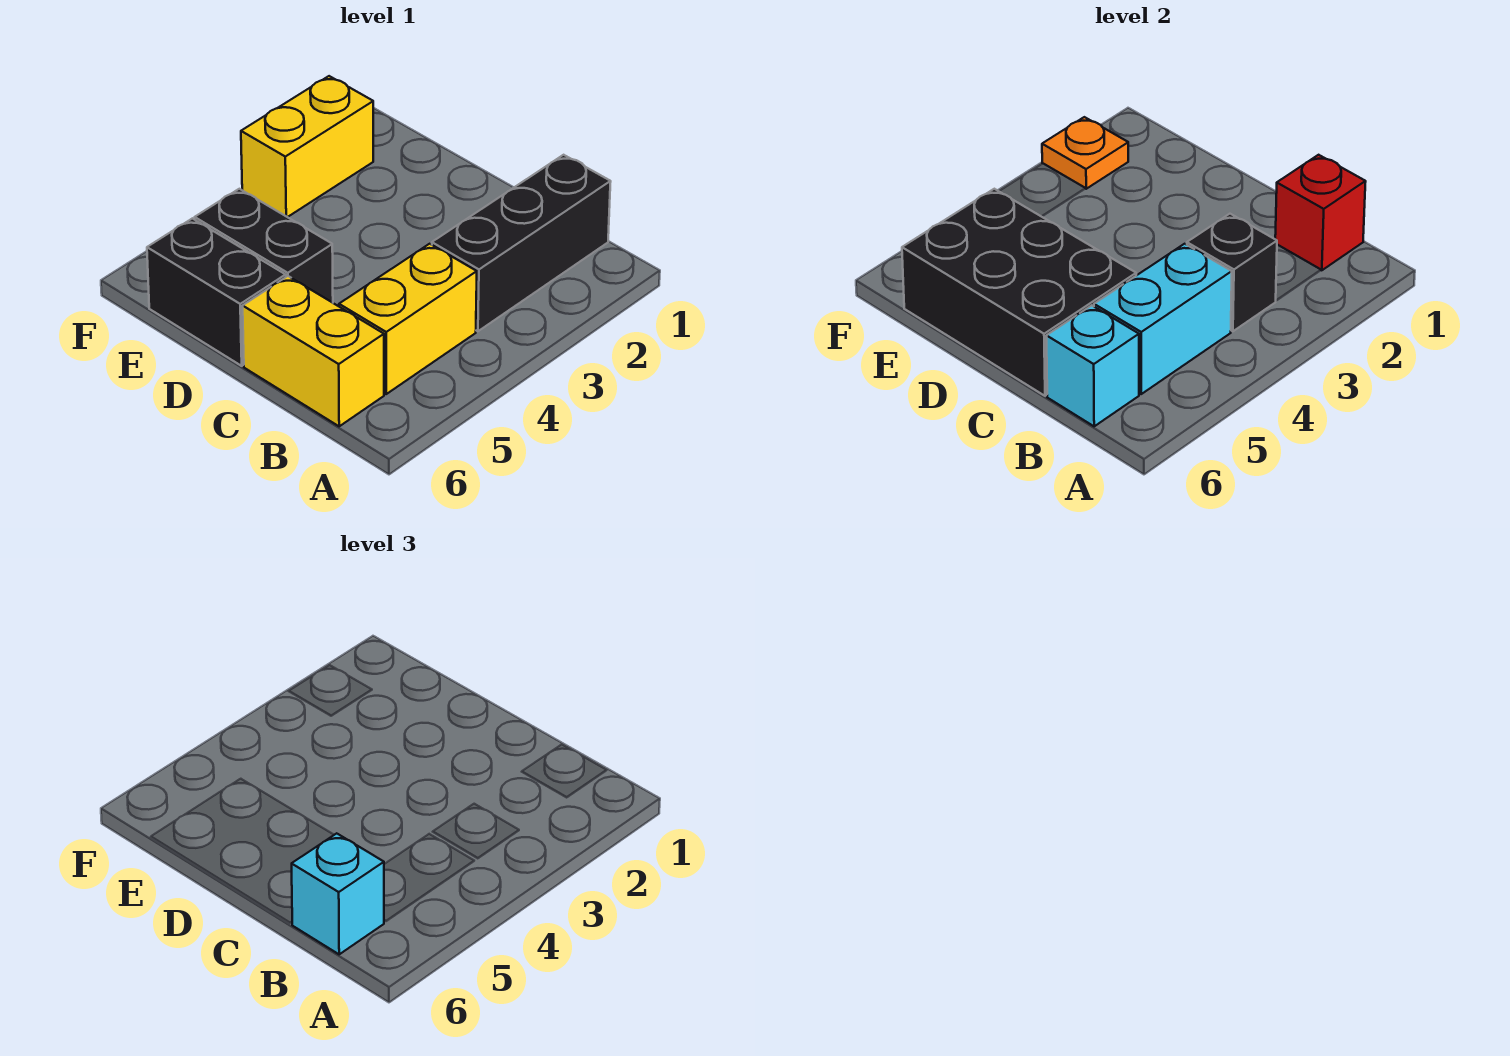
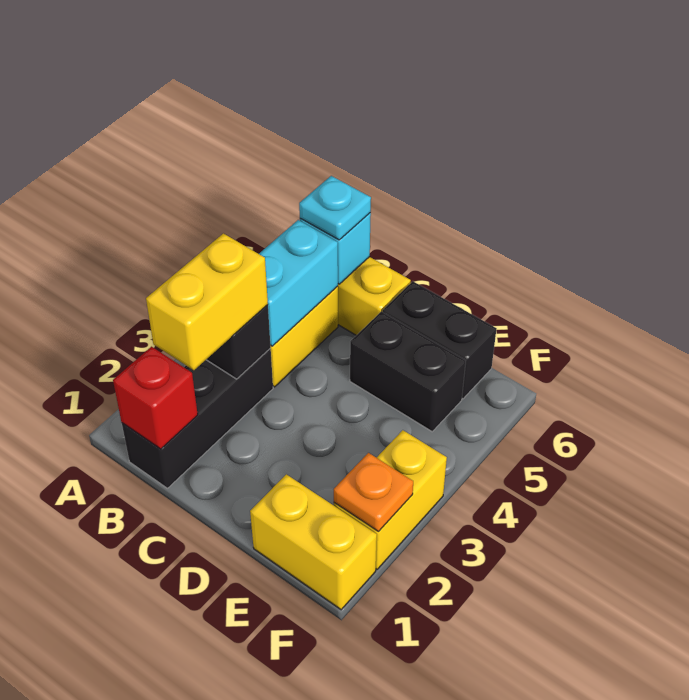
none -> yellow brick B2:B3 level 3
cyan brick B6 level 3 -> cyan plate B6 level 3
black brick C5:E6 level 2 -> none
none -> yellow brick E1:F1 level 1

